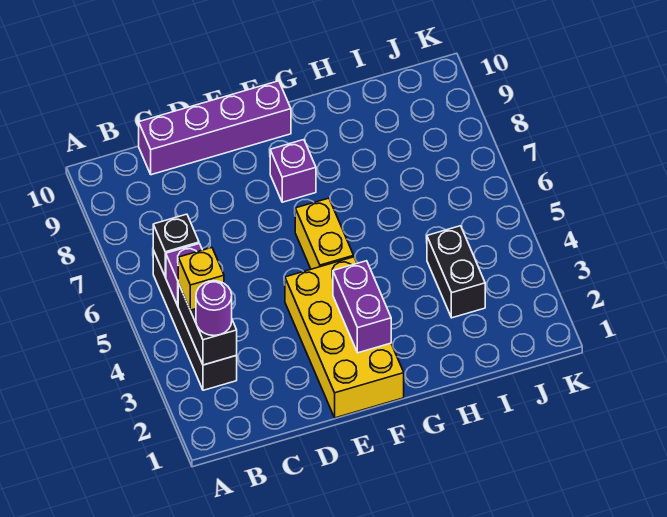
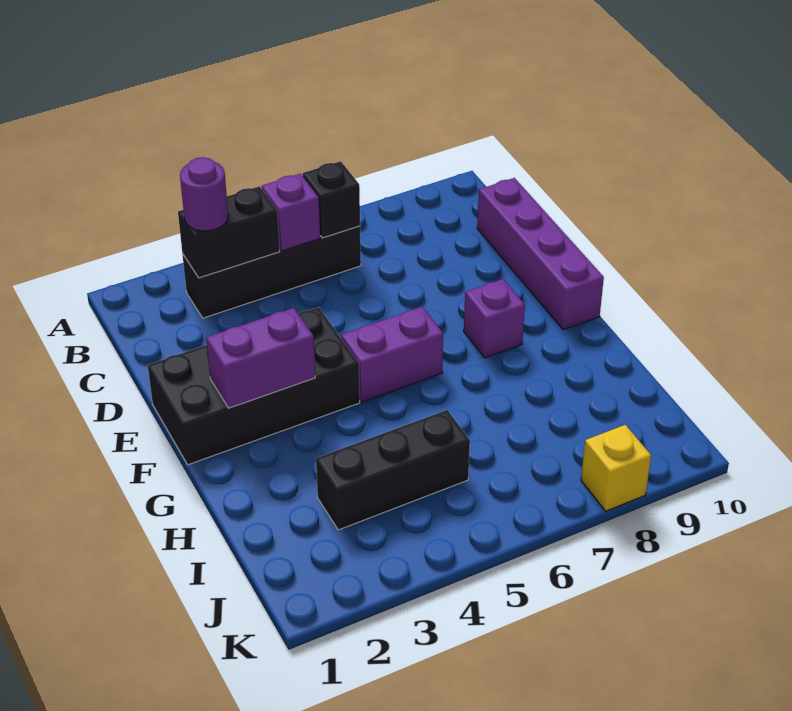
yellow brick B4 level 3 -> yellow brick K8 level 1
yellow brick E1:F4 level 1 -> black brick E1:F4 level 1
yellow brick F5:F6 level 1 -> purple brick F5:F6 level 1
black brick I3:I4 level 1 -> black brick I3:I5 level 1

